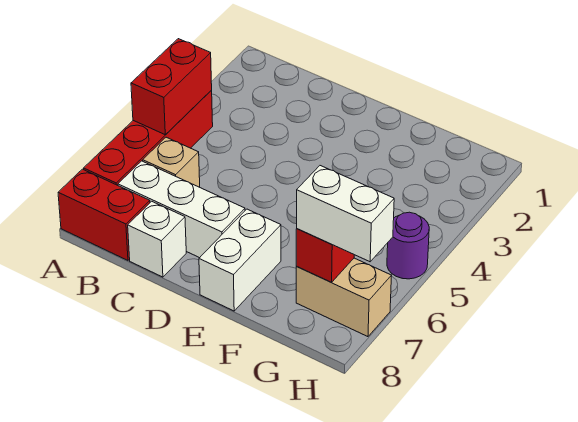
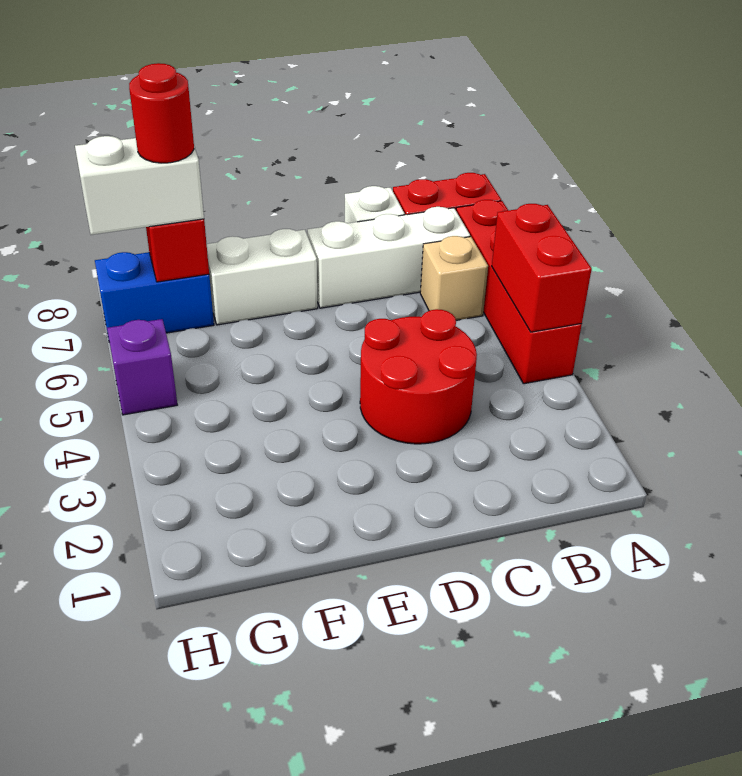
none -> red round brick C3:D4 level 1
white brick E7:E8 level 1 -> white brick E7:F7 level 1
tan brick G7:H7 level 1 -> blue brick G7:H7 level 1
none -> red round brick G7 level 4
purple round brick H5 level 1 -> purple brick H5 level 1

